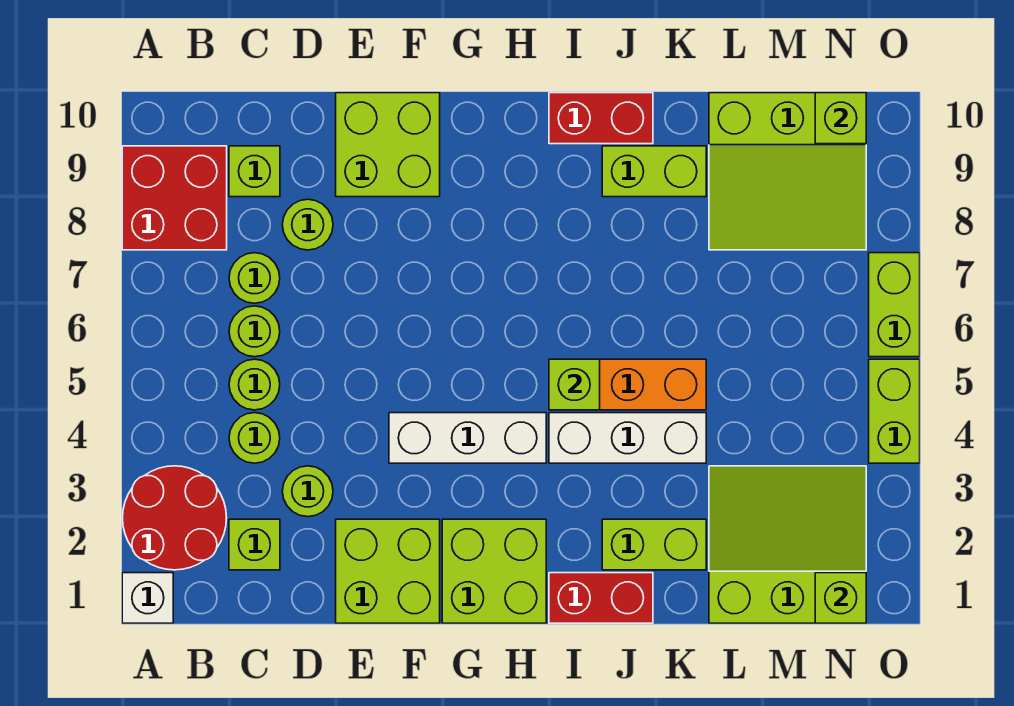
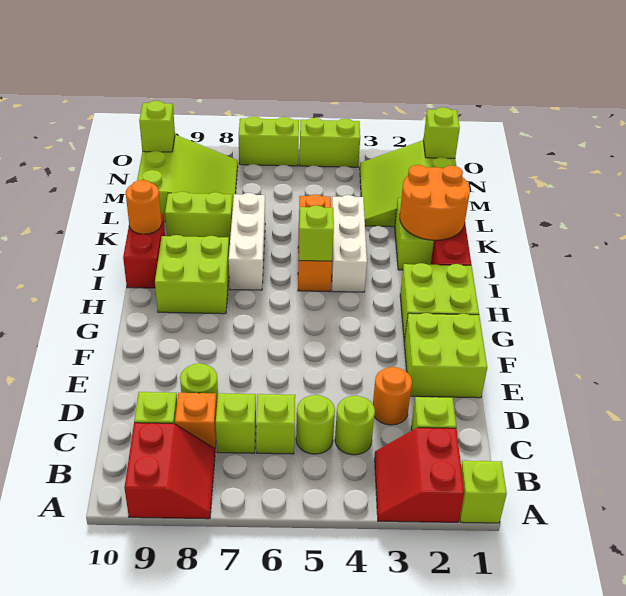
white brick A1 level 1 -> lime brick A1 level 1
red round brick A2:B3 level 1 -> red slope A2:B3 level 1 top 2
red brick A8:B9 level 1 -> red slope A8:B9 level 1 top 9
lime round brick C6 level 1 -> lime brick C6 level 1
lime round brick C7 level 1 -> lime brick C7 level 1
none -> orange brick C8 level 1
lime round brick D3 level 1 -> orange round brick D3 level 1
lime brick E9:F10 level 1 -> lime brick H8:I9 level 1
white brick F4:H4 level 1 -> white brick I7:K7 level 1
none -> orange round brick J1:K2 level 2
lime brick J9:K9 level 1 -> lime brick K8:K9 level 1
none -> orange round brick J10 level 2

